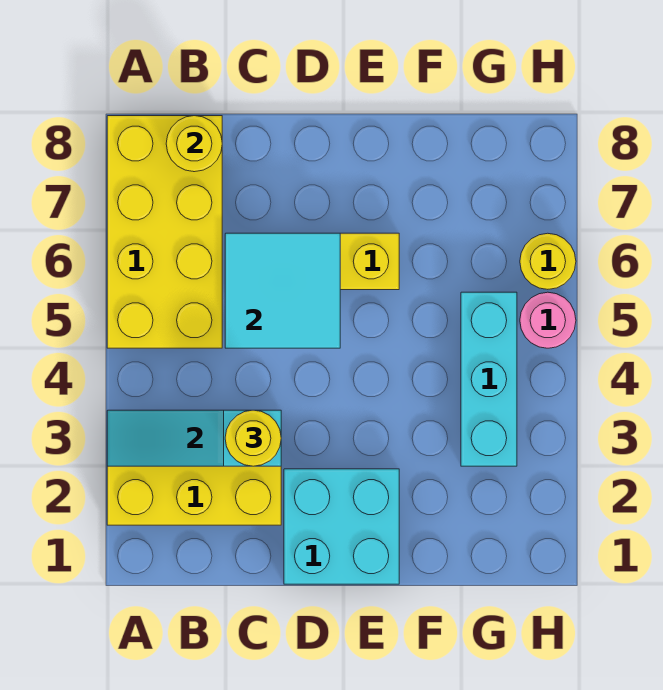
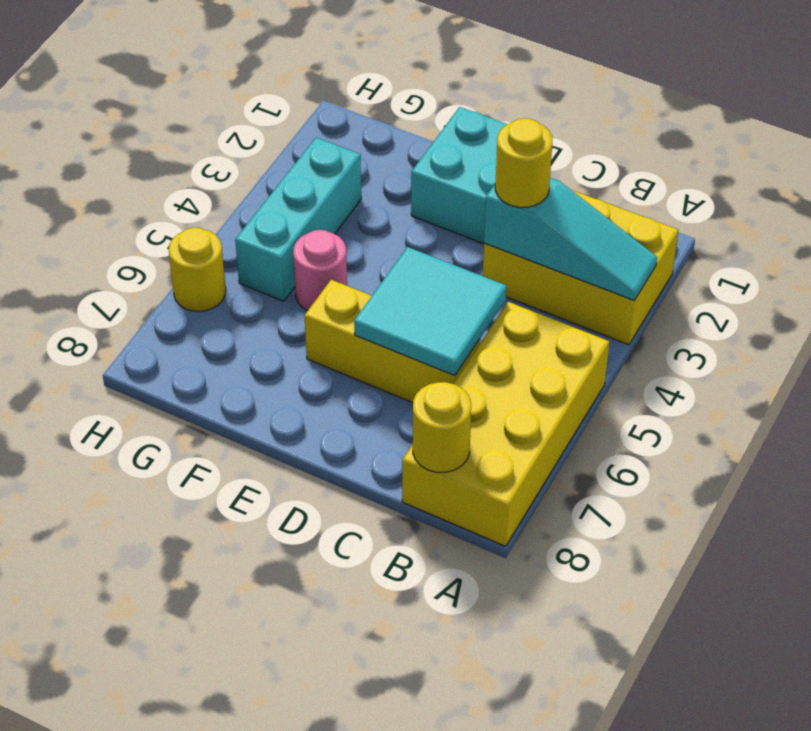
pink round brick H5 level 1 -> pink round brick F5 level 1

